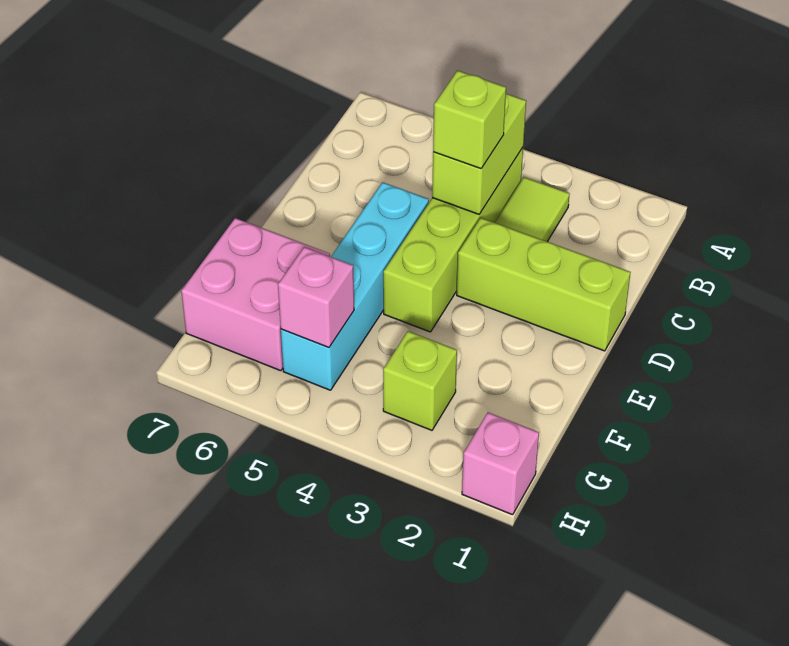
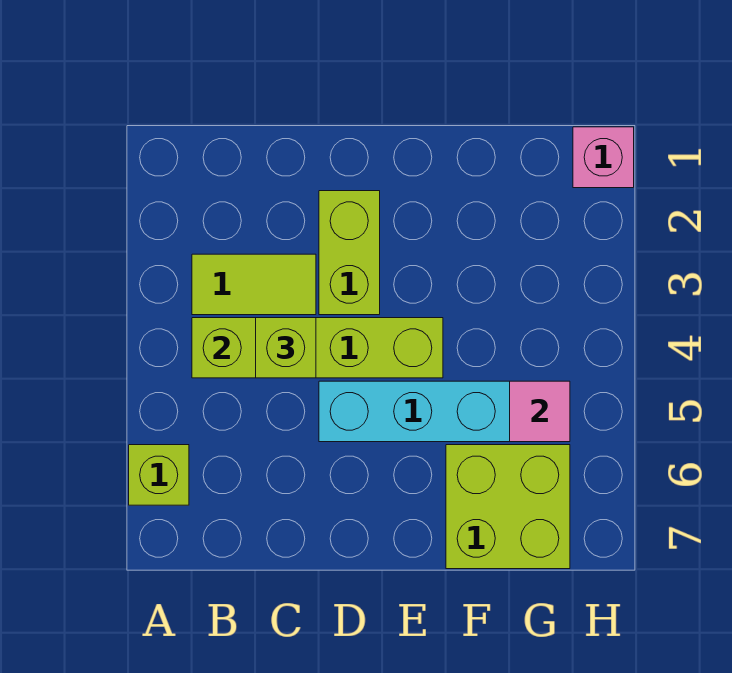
lime brick D1:D3 level 1 -> lime brick D2:D3 level 1
pink brick F6:G7 level 1 -> lime brick F6:G7 level 1
lime brick G3 level 1 -> lime brick A6 level 1
pink brick G5 level 2 -> pink tile G5 level 2

